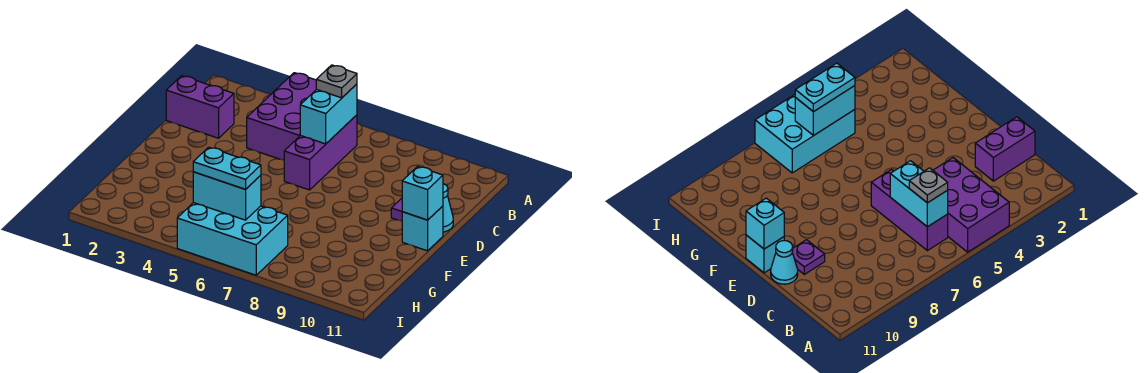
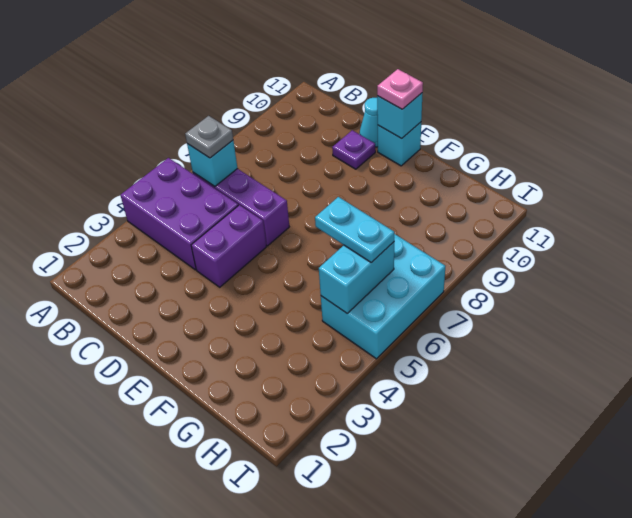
cyan brick B6:C6 level 2 -> cyan brick B6 level 2
purple brick C1:C2 level 1 -> purple brick D4:D5 level 1
none -> pink plate E11 level 3
cyan plate H5:H6 level 3 -> cyan plate G6:H6 level 3

